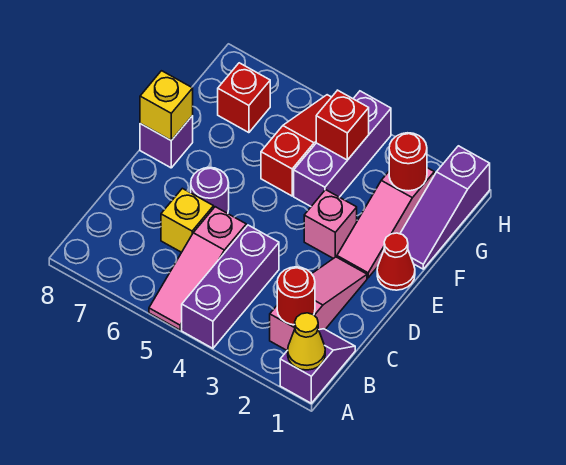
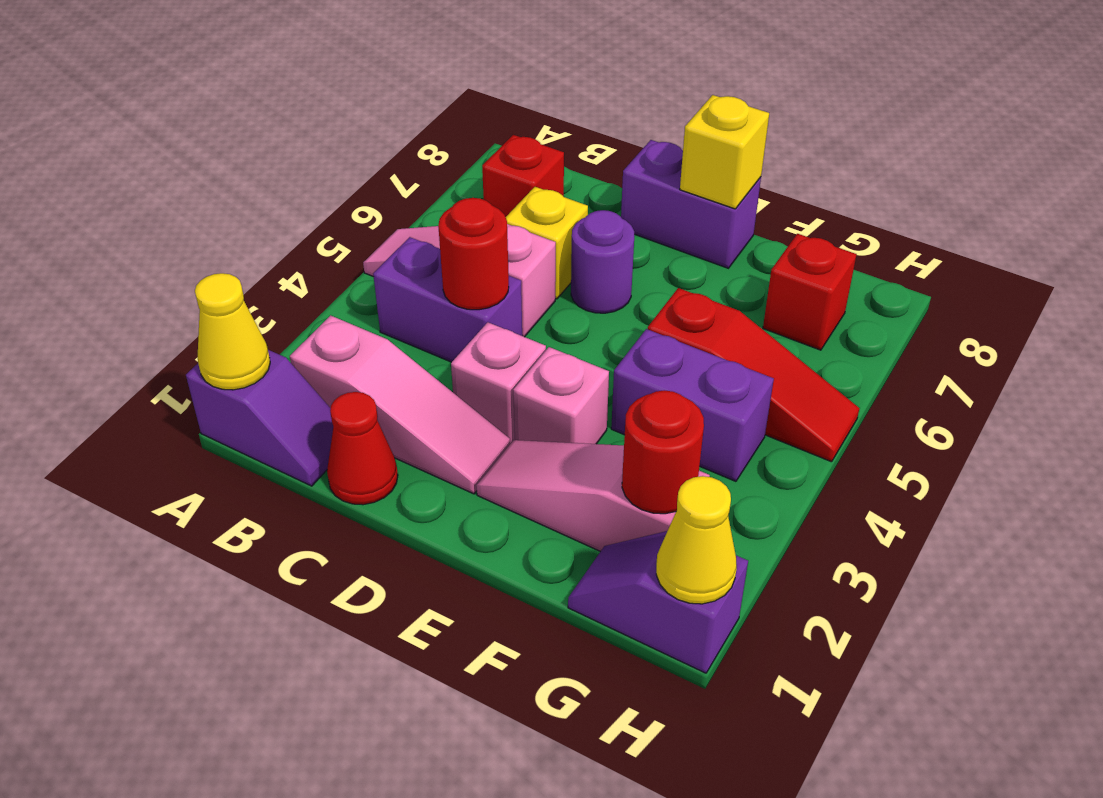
purple brick A4:C4 level 1 -> purple brick B4:C4 level 1
red round brick B2 level 2 -> red round brick C4 level 2
none -> pink brick D3 level 1
red cone E1 level 1 -> red cone C1 level 1
purple brick E8 level 1 -> purple brick D8:E8 level 1
purple slope F1:H1 level 1 top H -> purple slope G1:H1 level 1 top H
purple brick F4:H4 level 1 -> purple brick F4:G4 level 1
red brick G4 level 2 -> red brick B7 level 1
none -> yellow cone H1 level 2

